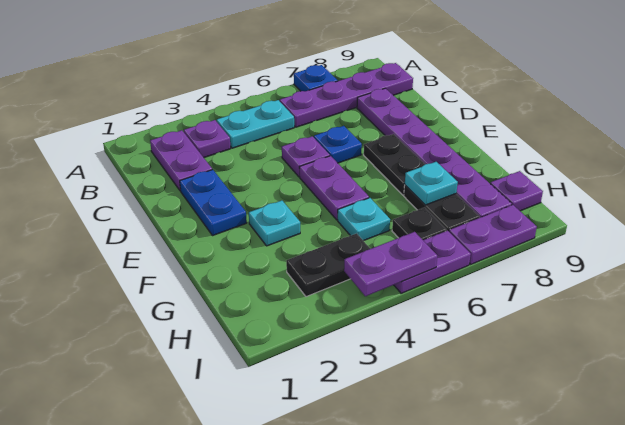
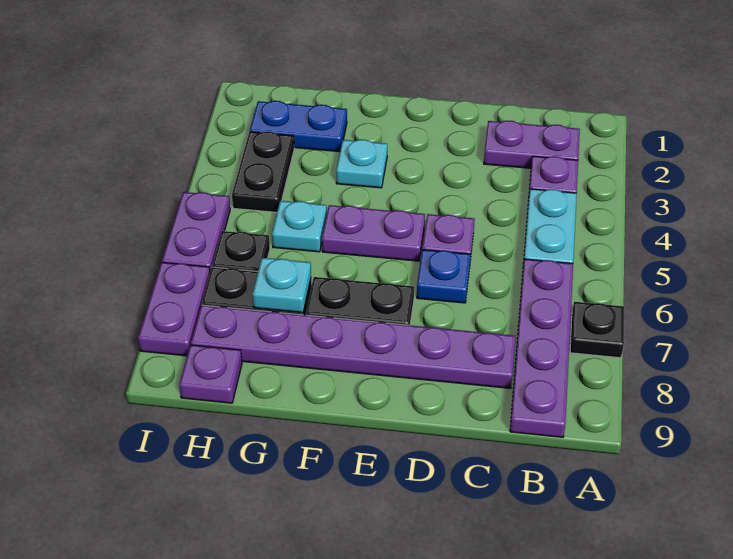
blue plate A7 level 1 -> black plate A7 level 1
blue plate D2:E2 level 1 -> blue plate G2:H2 level 1
purple plate I4:I5 level 2 -> none

